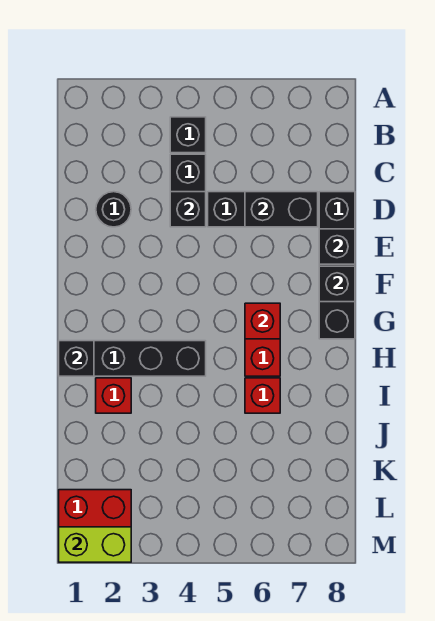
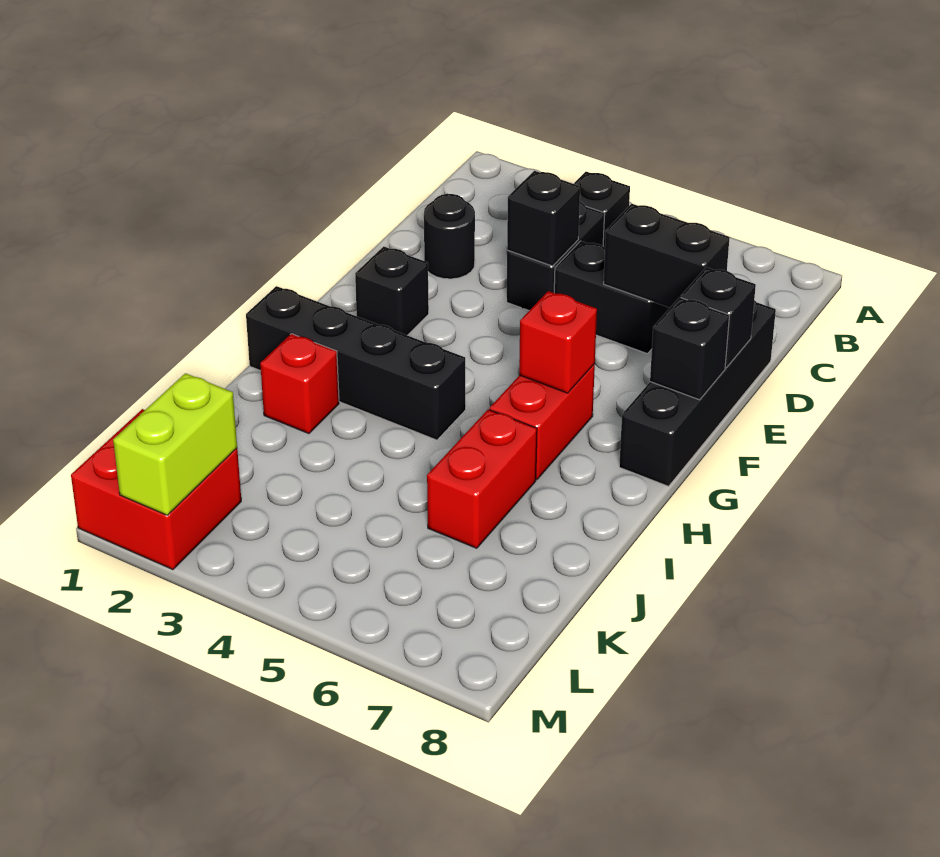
black brick H1 level 2 -> black brick F2 level 1
red brick I6 level 1 -> red brick I6:J6 level 1
lime brick M1:M2 level 2 -> lime brick L2:M2 level 2

